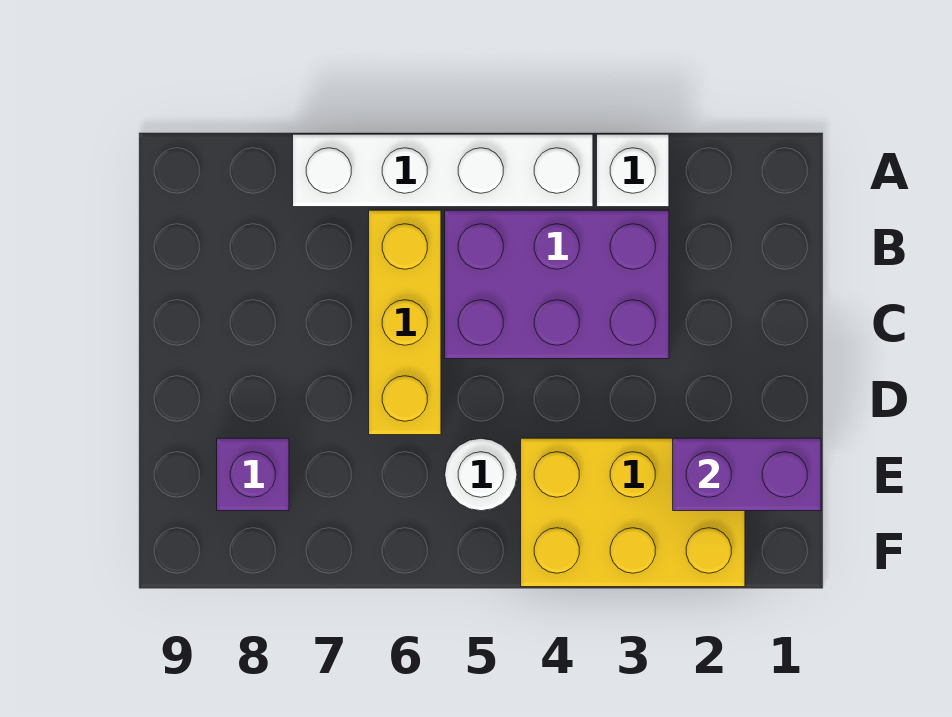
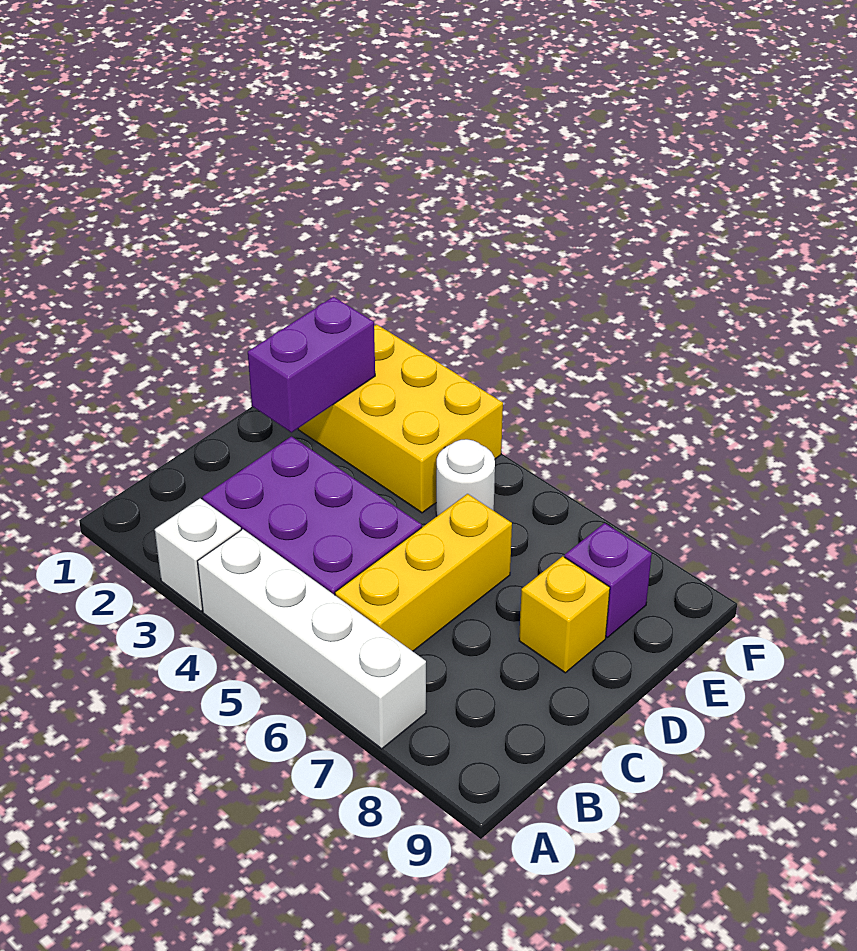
none -> yellow brick D8 level 1
purple brick E1:E2 level 2 -> purple brick D2:E2 level 2

